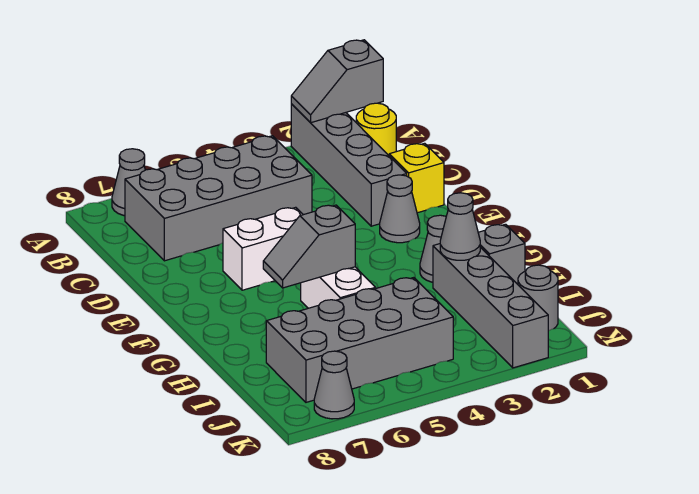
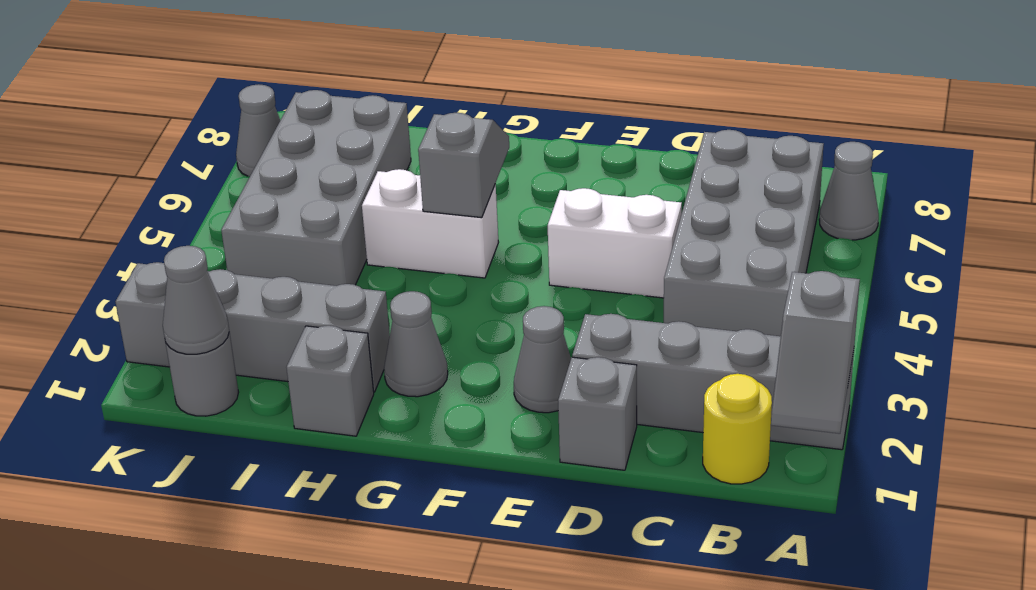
grey slope A1:A2 level 2 top 1 -> grey slope A1:A2 level 2 top 2
yellow brick D1 level 1 -> grey brick D1 level 1
white brick E5:E6 level 1 -> white brick D5:E5 level 1
grey cone H2 level 2 -> grey cone J1 level 2

